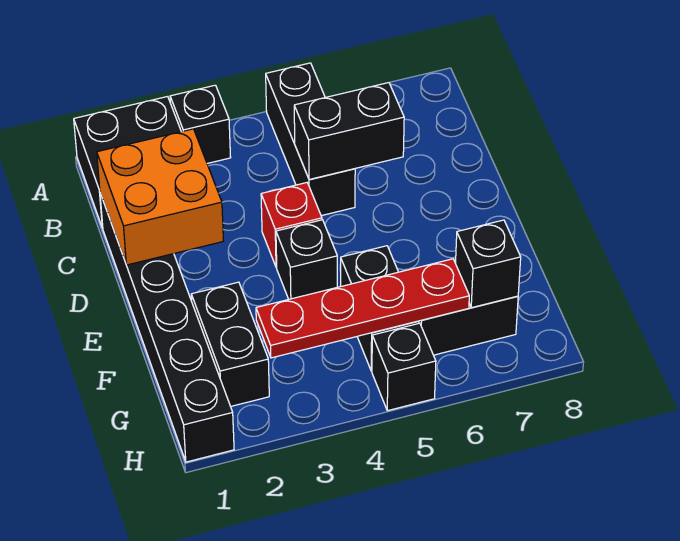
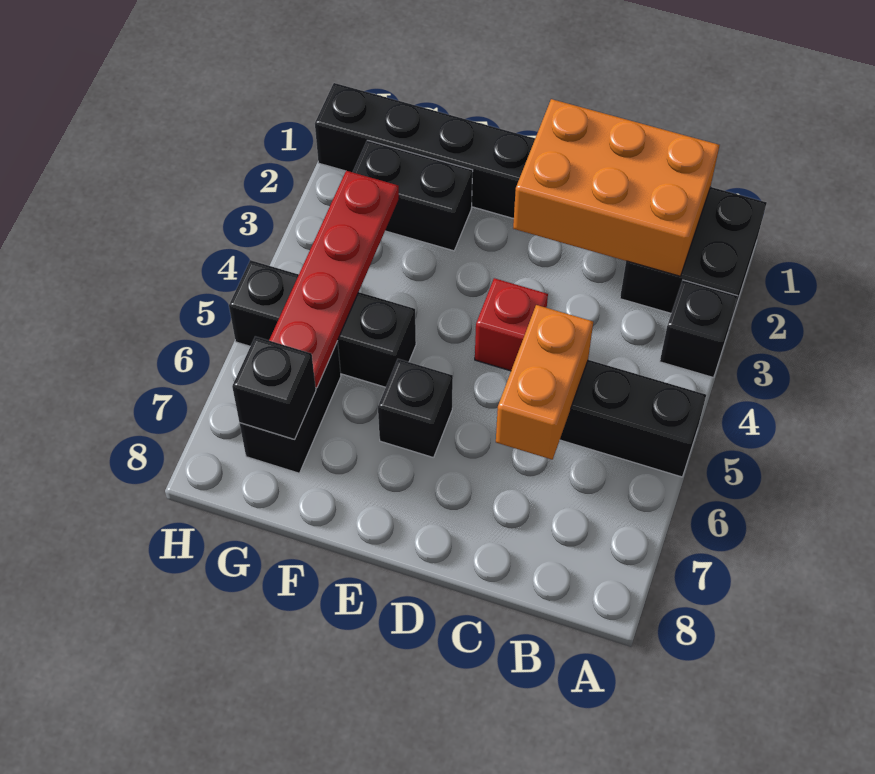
orange brick C1:D2 level 2 -> orange brick B1:D2 level 2
black brick C5:C6 level 2 -> orange brick C5:C6 level 2
black brick E4 level 1 -> black brick E6 level 1

